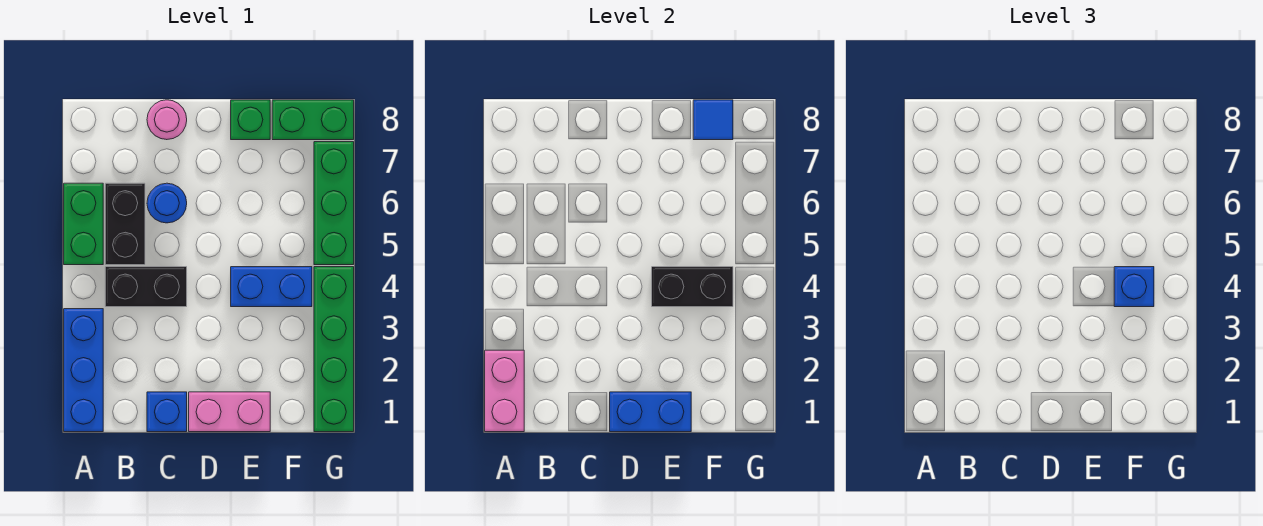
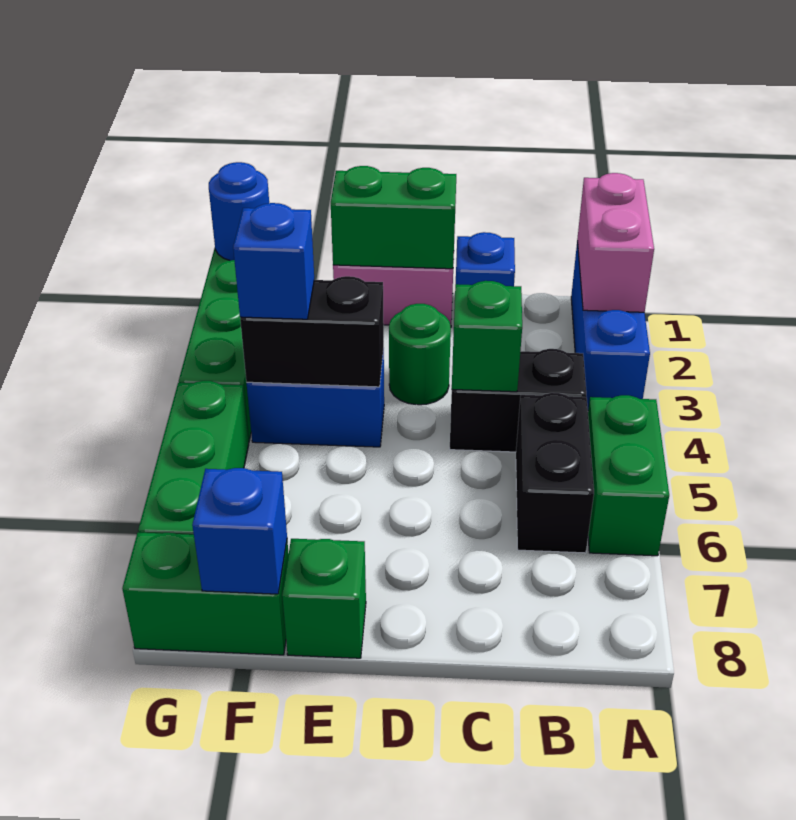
none -> green brick C4 level 2
blue round brick C6 level 1 -> blue round brick G1 level 2
pink round brick C8 level 1 -> none
blue brick D1:E1 level 2 -> green brick D1:E1 level 2
none -> green round brick D3 level 1
blue tile F8 level 2 -> blue brick F8 level 2

